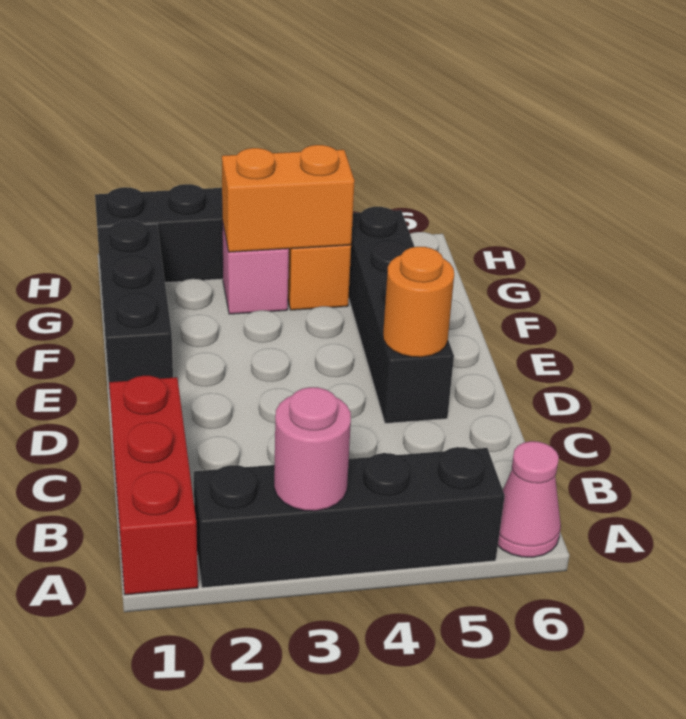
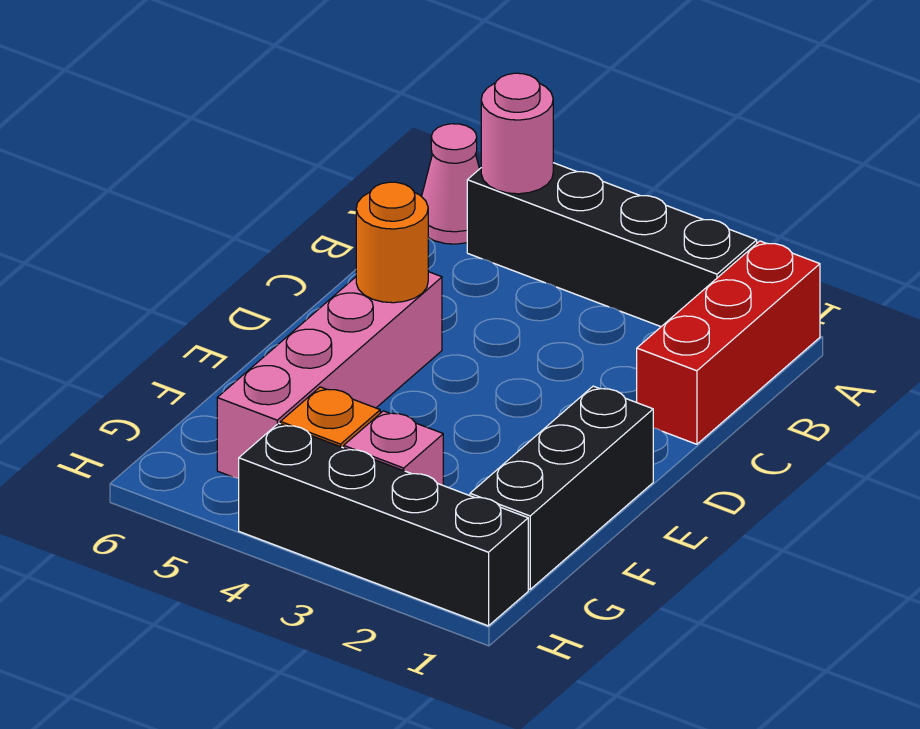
pink round brick A3 level 2 -> pink round brick A5 level 2
black brick D5:G5 level 1 -> pink brick D5:G5 level 1
orange brick G3:G4 level 2 -> none

